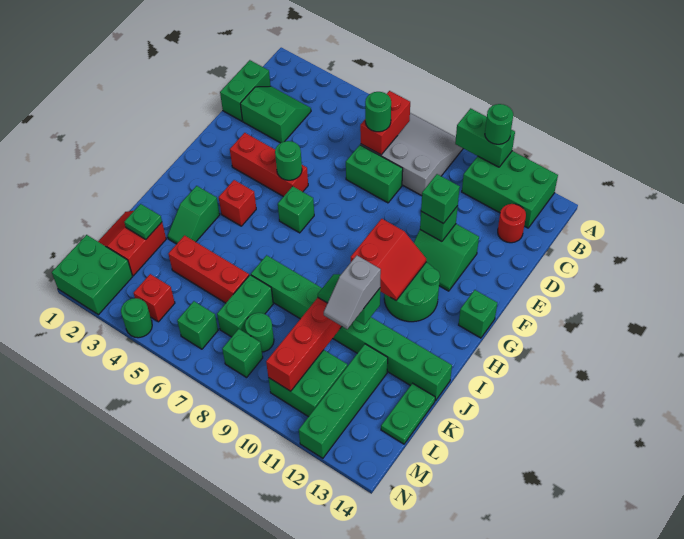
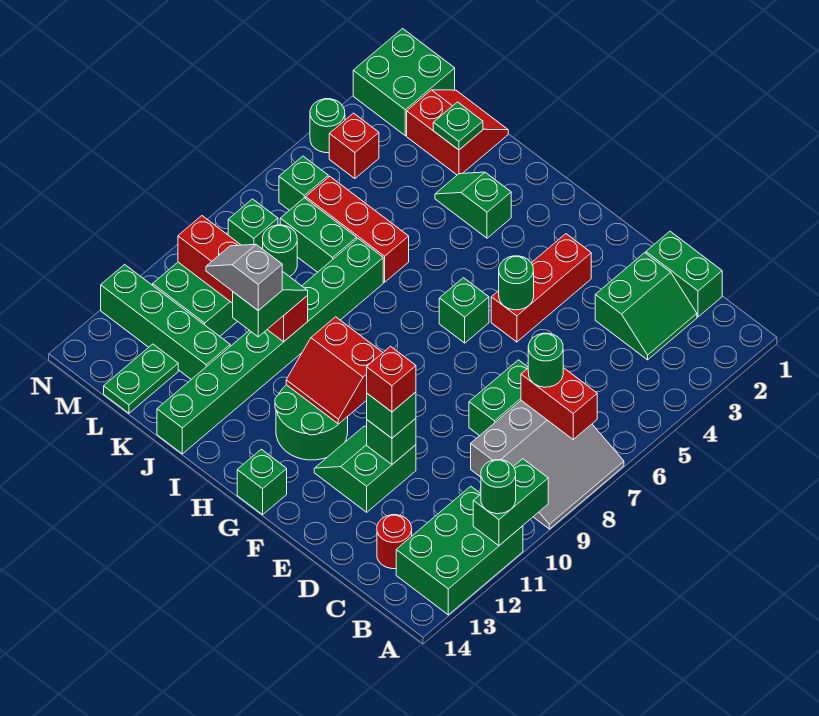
red brick H4 level 1 -> red brick E11 level 4
red brick K4:K6 level 1 -> red brick J6:L6 level 1
green plate K14:L14 level 1 -> green plate L13:L14 level 1

